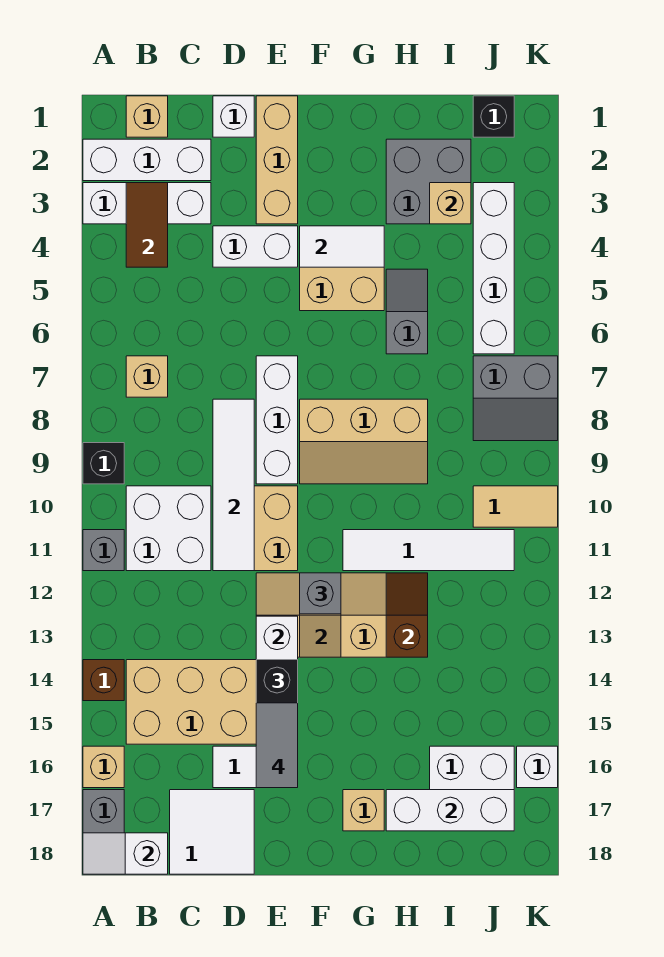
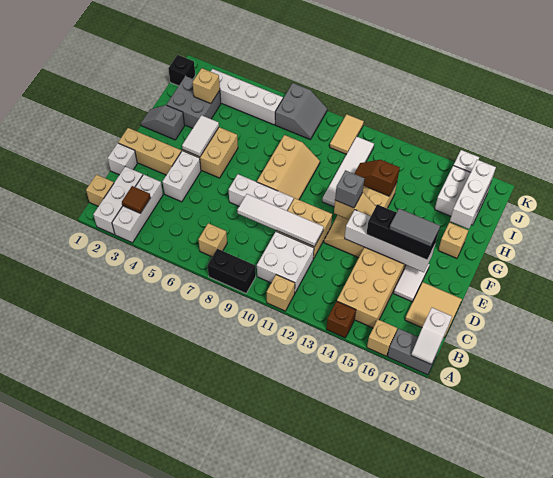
black brick A9 level 1 -> black brick A8:A9 level 1
grey brick A11 level 1 -> tan brick A11 level 1
brown tile B3:B4 level 2 -> brown tile B3 level 2
white tile C17:D18 level 1 -> tan tile C17:D18 level 1
grey slope H5:H6 level 1 top 6 -> grey slope G1:G2 level 1 top 2

